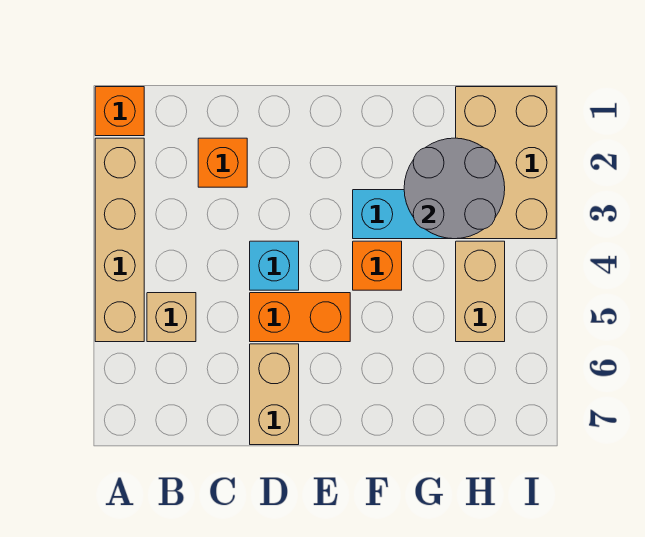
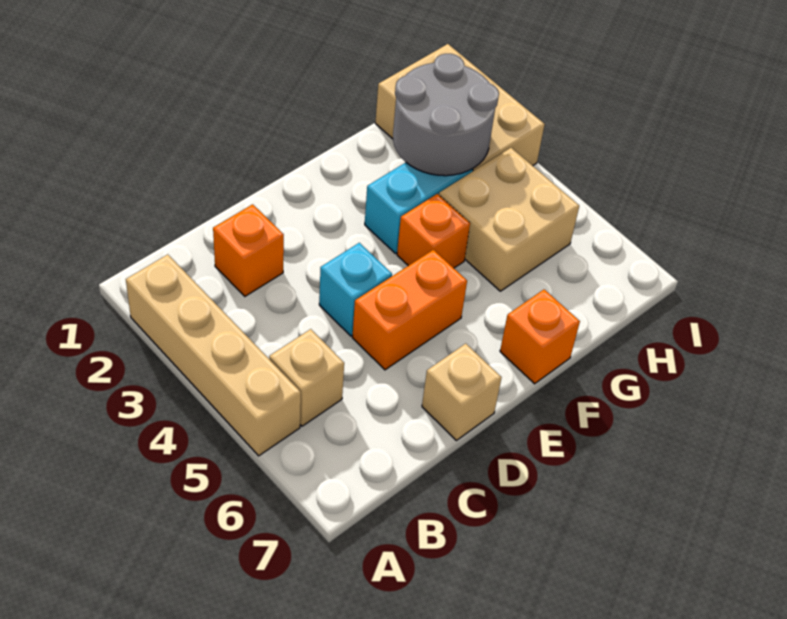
orange brick A1 level 1 -> orange brick F7 level 1
tan brick D6:D7 level 1 -> tan brick D7 level 1
tan brick H4:H5 level 1 -> tan brick G4:H5 level 1

